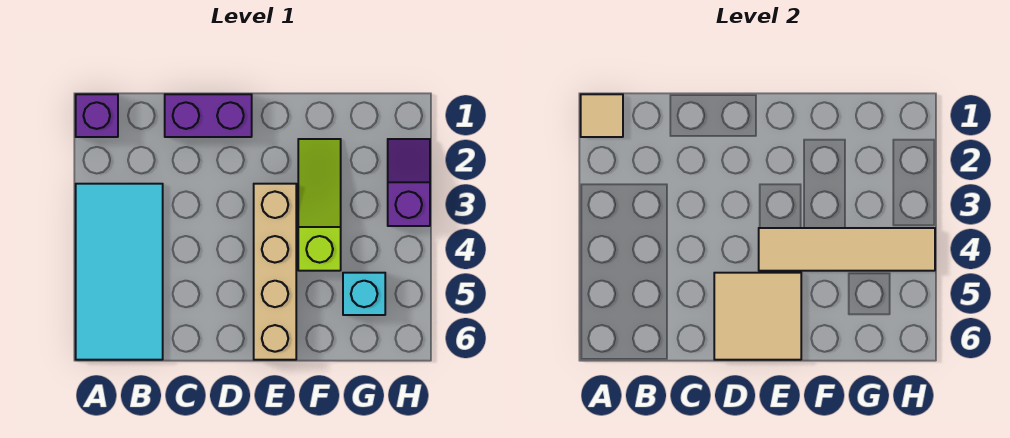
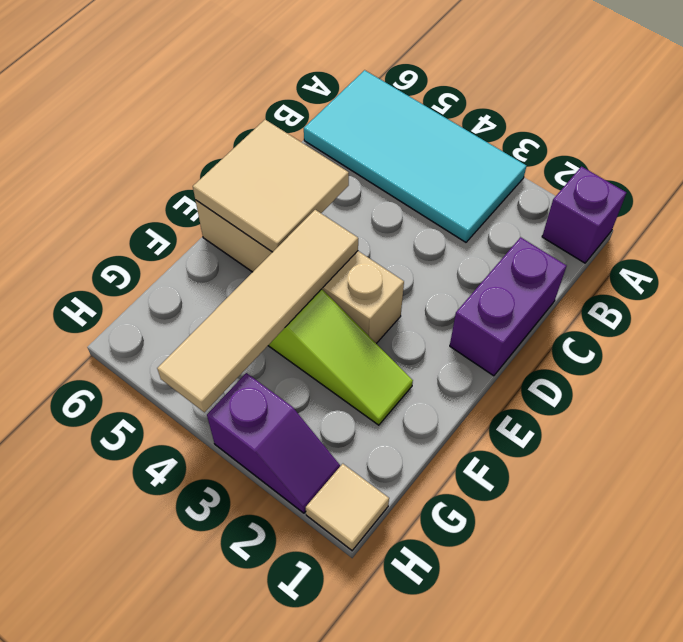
tan tile A1 level 2 -> tan tile H1 level 1
cyan brick G5 level 1 -> none

